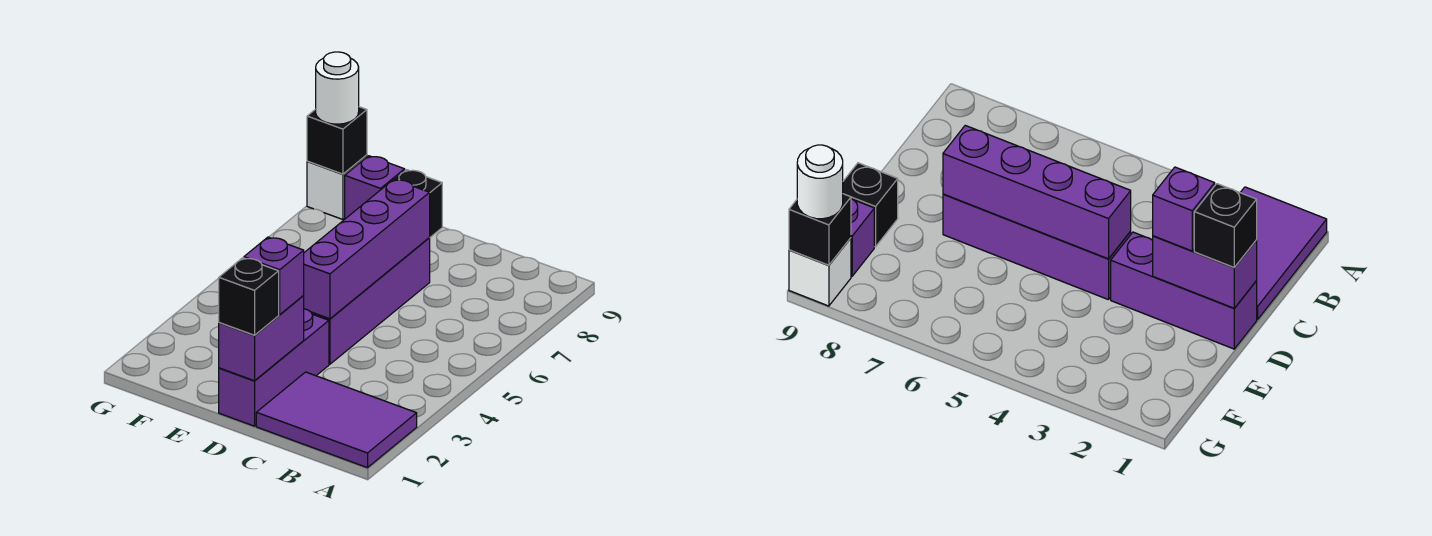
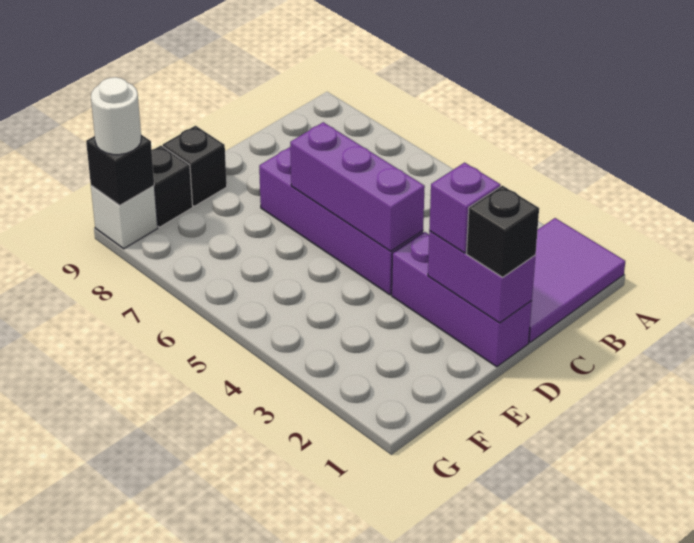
purple brick D4:D7 level 2 -> purple brick D4:D6 level 2
purple brick F9 level 1 -> black brick F9 level 1

